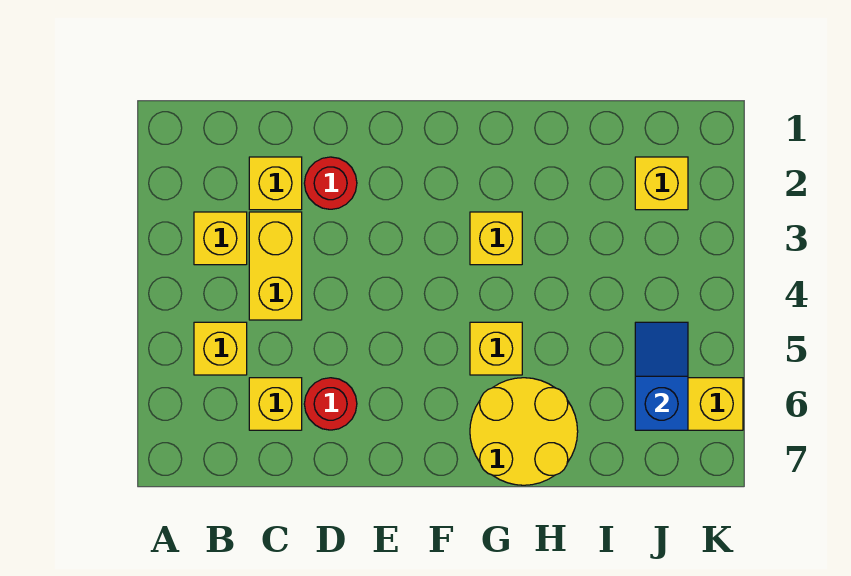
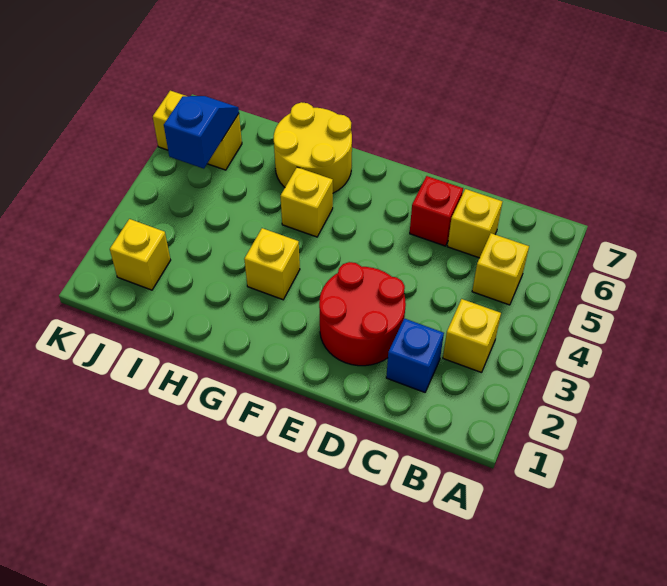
yellow brick C2 level 1 -> blue brick C2 level 1
yellow brick C3:C4 level 1 -> none
red round brick D2 level 1 -> red round brick D2:E3 level 1
red round brick D6 level 1 -> red brick D6 level 1
blue slope J5:J6 level 2 top 6 -> blue slope J5:J6 level 2 top 5

